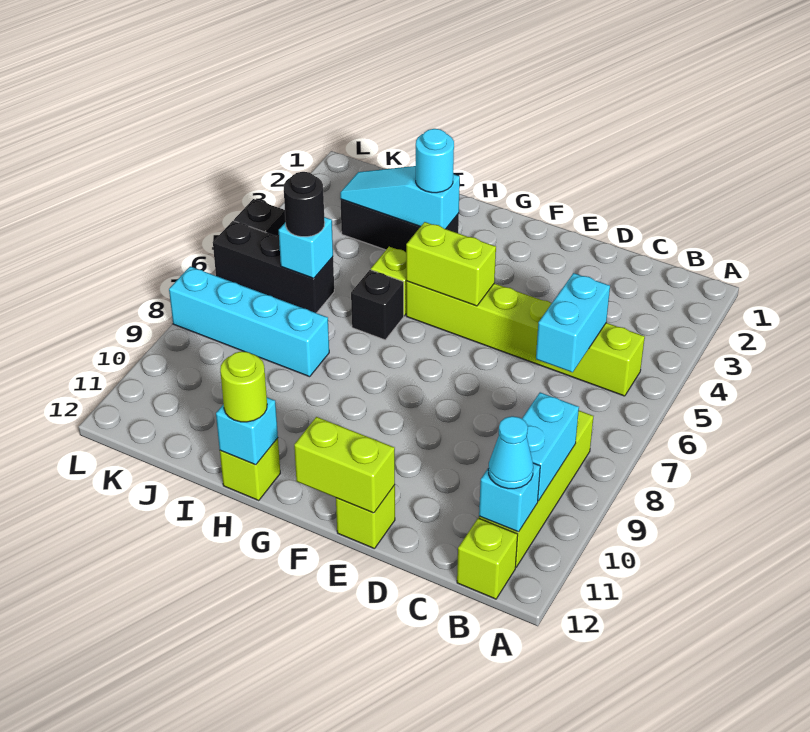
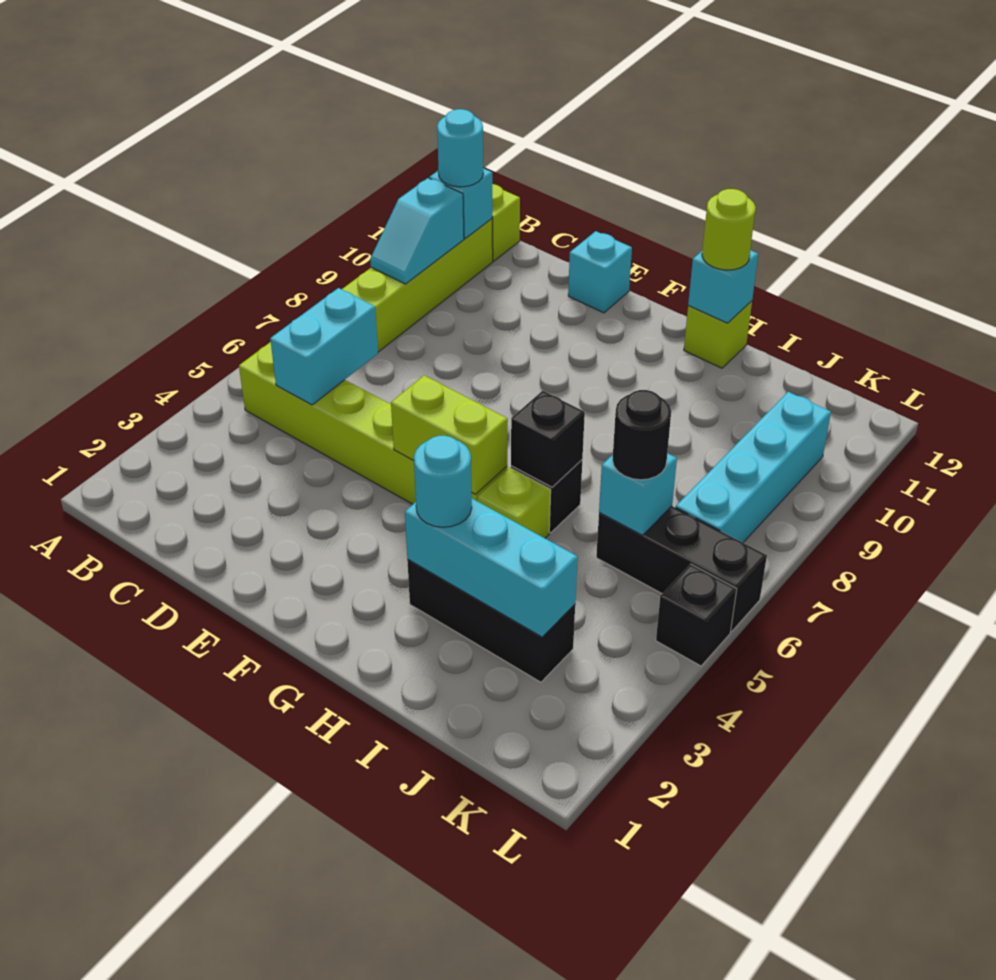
cyan brick B9:B10 level 2 -> cyan slope B9:B10 level 2 top 10
cyan cone B11 level 3 -> cyan round brick B11 level 3
lime brick E12 level 1 -> cyan brick E12 level 1
lime brick E12:F12 level 2 -> none
cyan slope H3:J3 level 2 top H -> cyan brick H3:J3 level 2
none -> black brick H6 level 2
cyan brick I8:L8 level 1 -> cyan brick K7:K10 level 1

